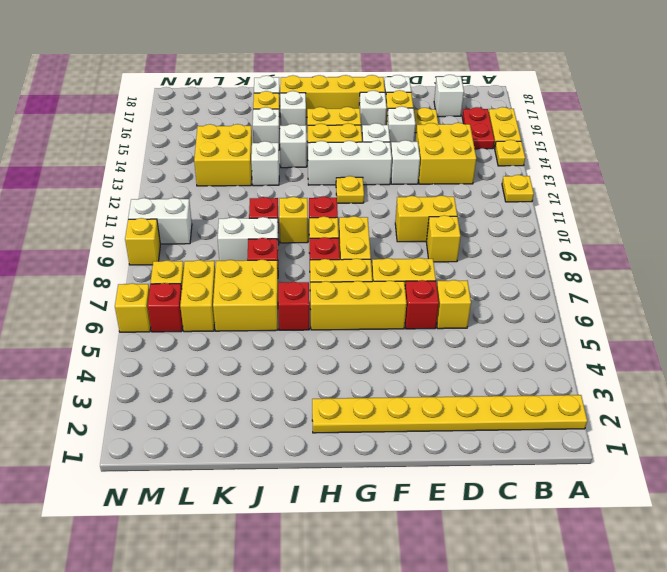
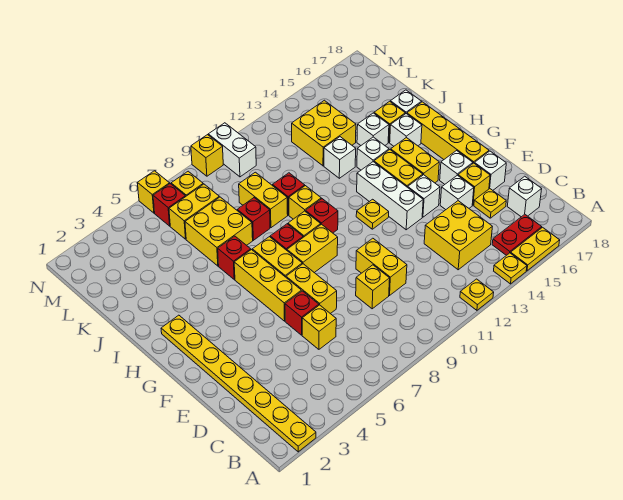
white brick E13 level 1 -> none
white brick J9:K9 level 1 -> yellow brick J9:K9 level 1

